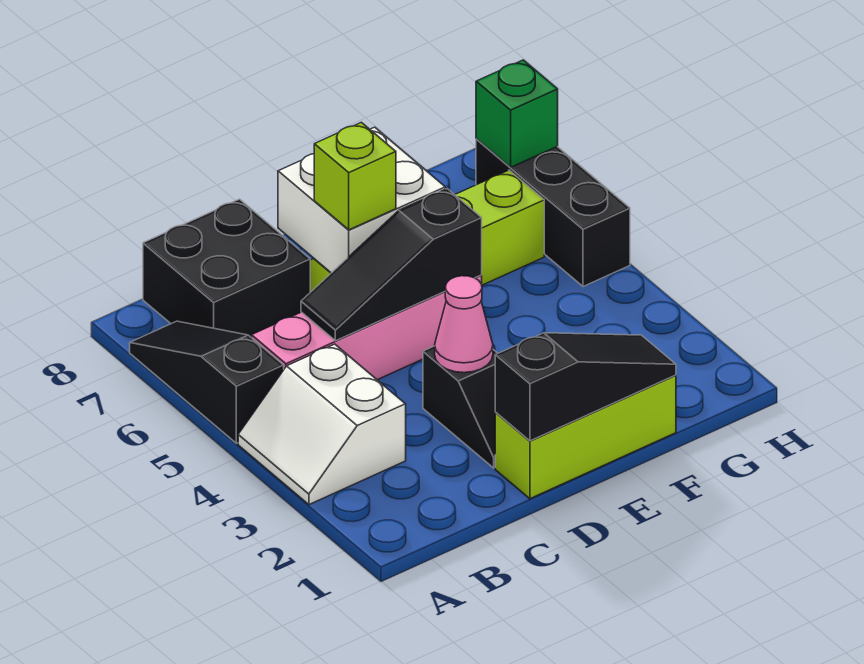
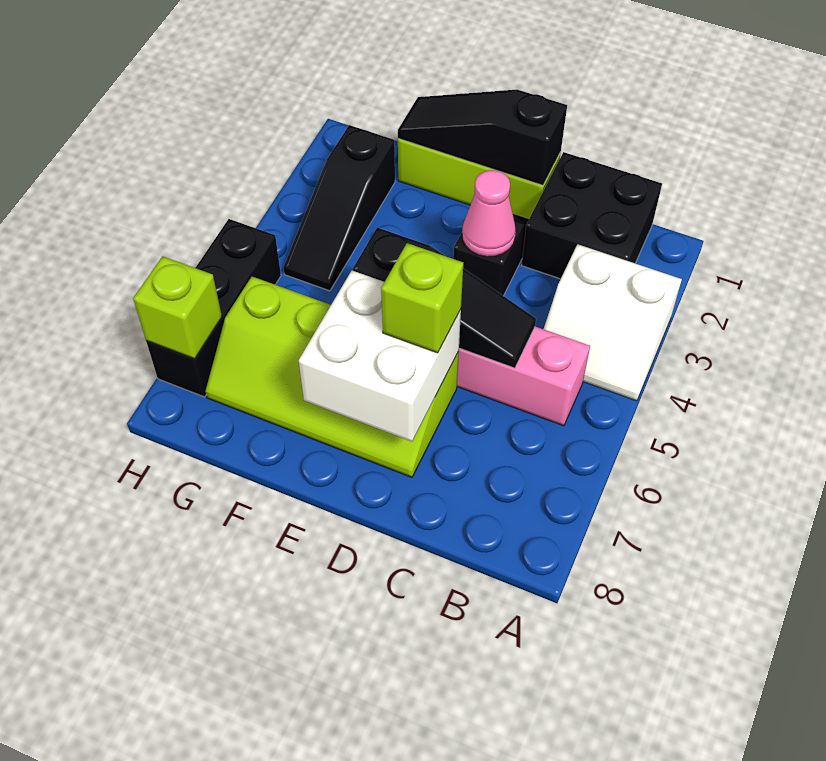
white slope A3:B4 level 1 top B -> white slope A3:B4 level 1 top 3
black slope A5:A7 level 1 top 5 -> black slope G2:G4 level 1 top 2
black brick B7:C8 level 1 -> black brick B1:C2 level 1
green brick H7 level 2 -> lime brick H7 level 2

